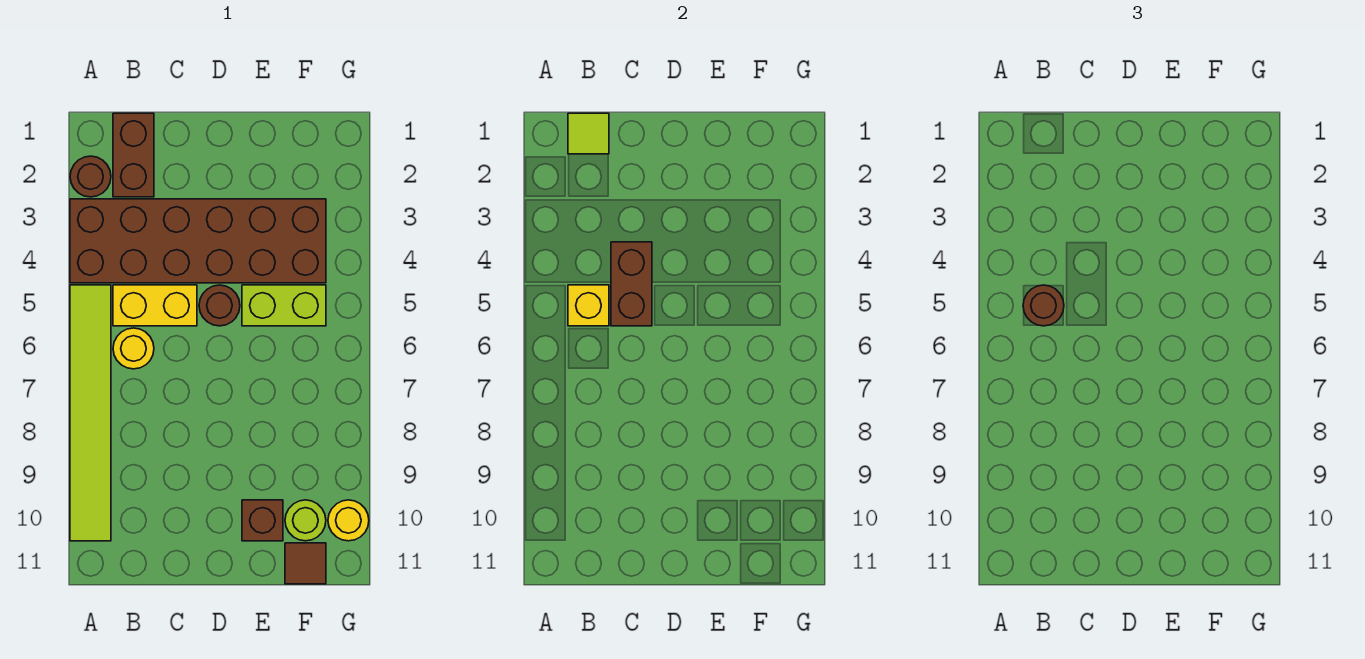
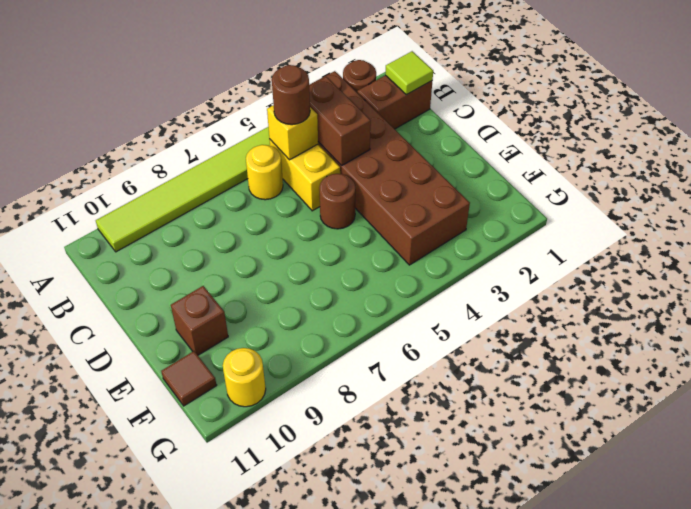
brown brick C4:C5 level 2 -> brown brick B4:C4 level 2
lime brick E5:F5 level 1 -> none
lime round brick F10 level 1 -> none

